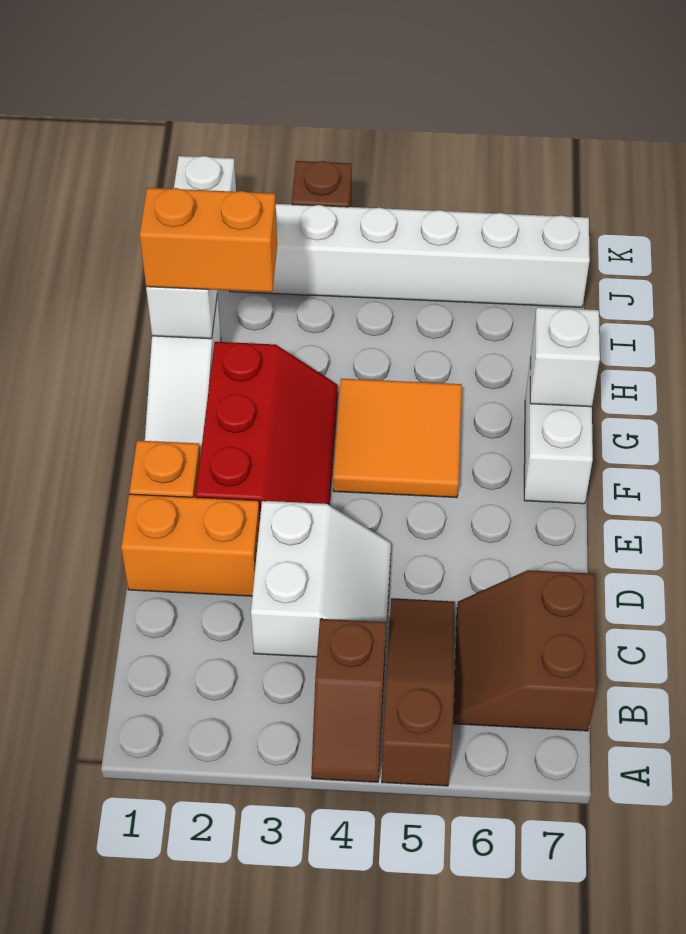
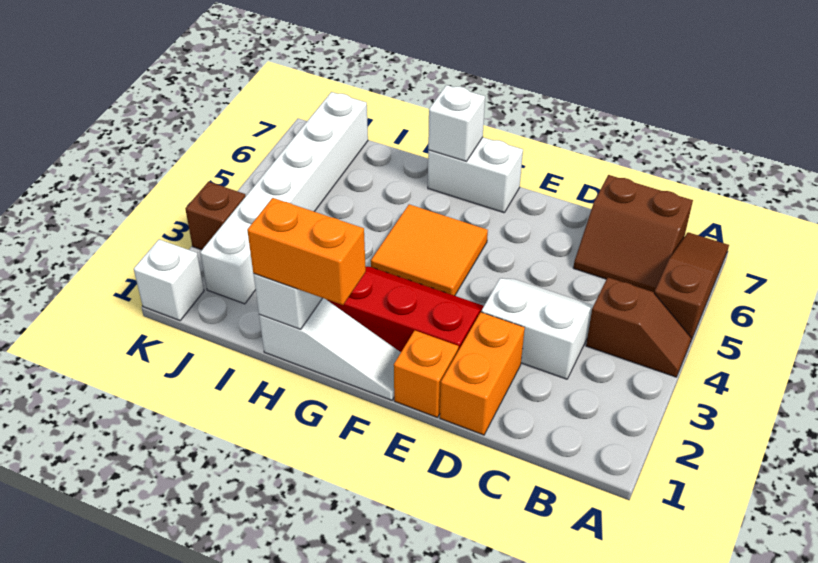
brown slope A5:C5 level 1 top A -> brown slope A5:A7 level 1 top 5
orange brick H1:H2 level 3 -> orange brick G1:H1 level 3

